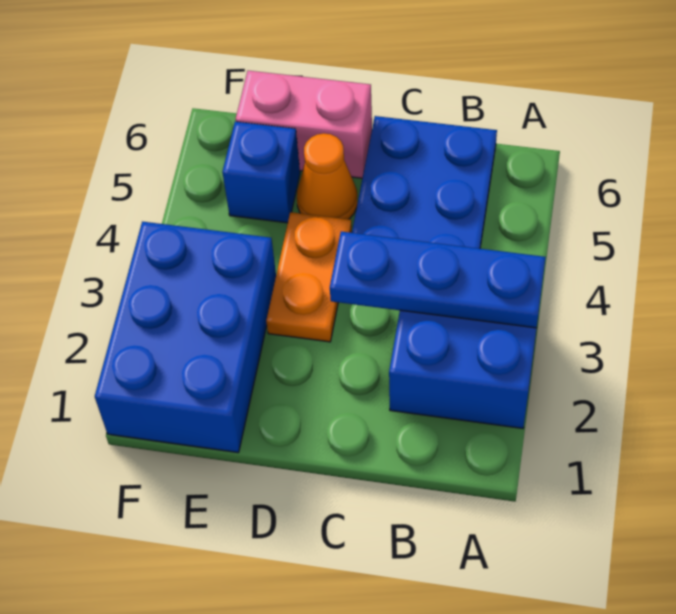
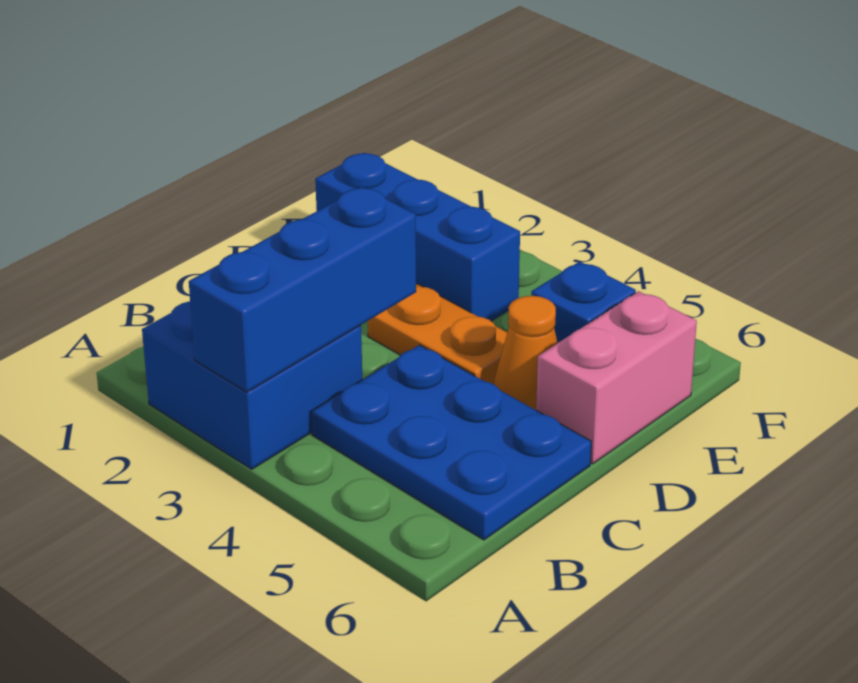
blue plate A3:C3 level 2 -> blue brick A3:C3 level 2
blue brick E1:F3 level 1 -> blue brick E1:E3 level 1

